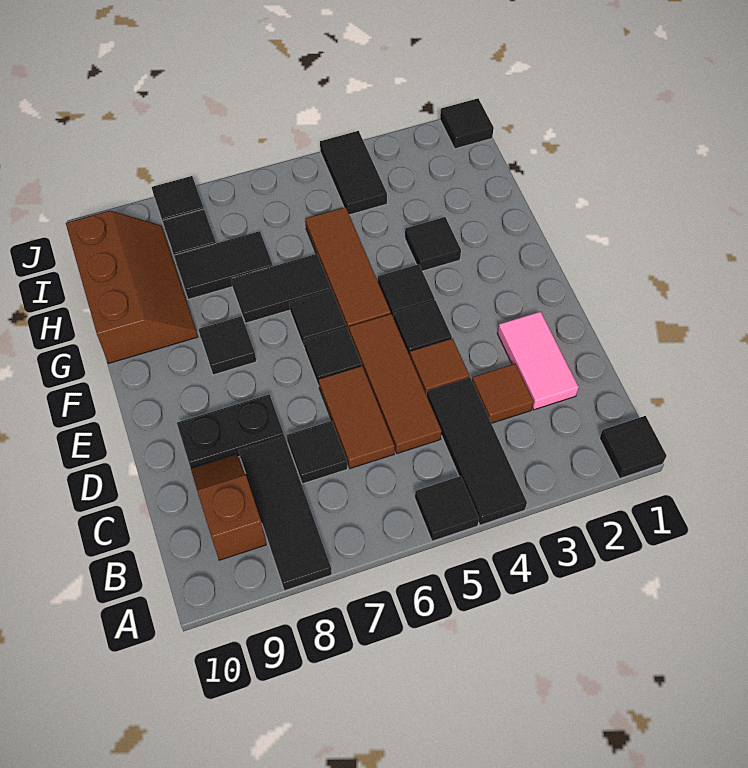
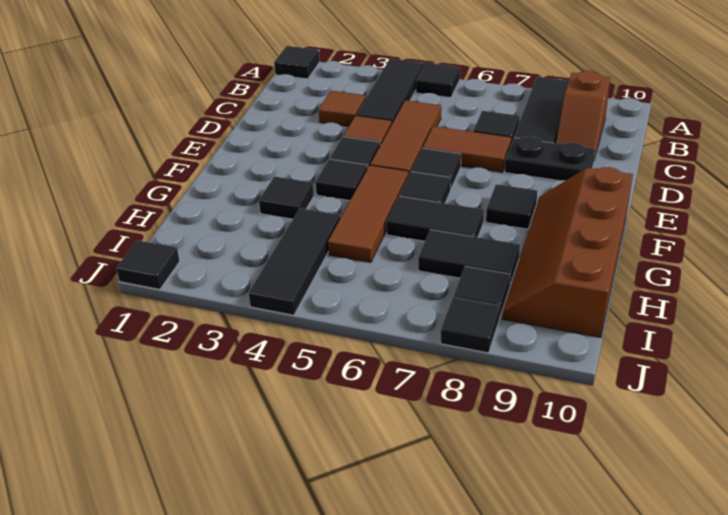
pink tile C2:D2 level 1 -> none
brown tile C6:D6 level 1 -> brown tile D6:D7 level 1
brown slope G9:I10 level 1 top 10 -> brown slope F9:I10 level 1 top 10
black tile I4:J4 level 1 -> black tile H4:J4 level 1

